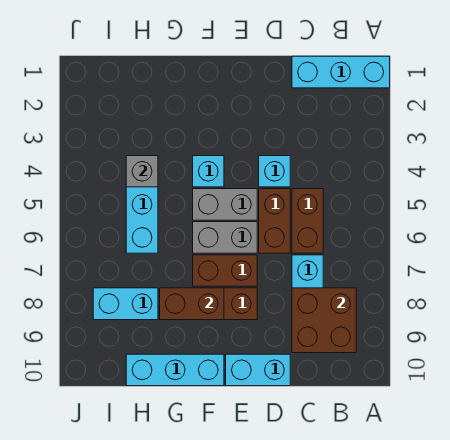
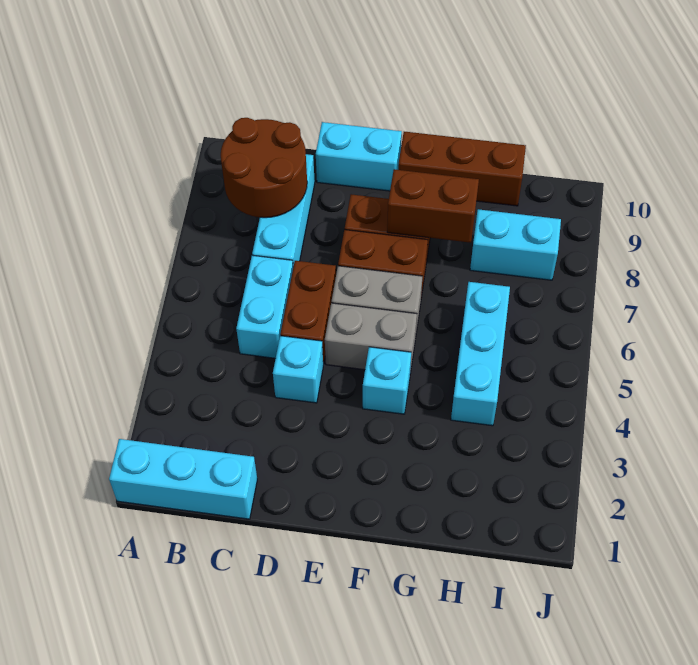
brown brick B8:C9 level 2 -> brown round brick B8:C9 level 2
brown brick C5:C6 level 1 -> cyan brick C5:C6 level 1
cyan brick F10:H10 level 1 -> brown brick F10:H10 level 1
grey brick H4 level 2 -> none

